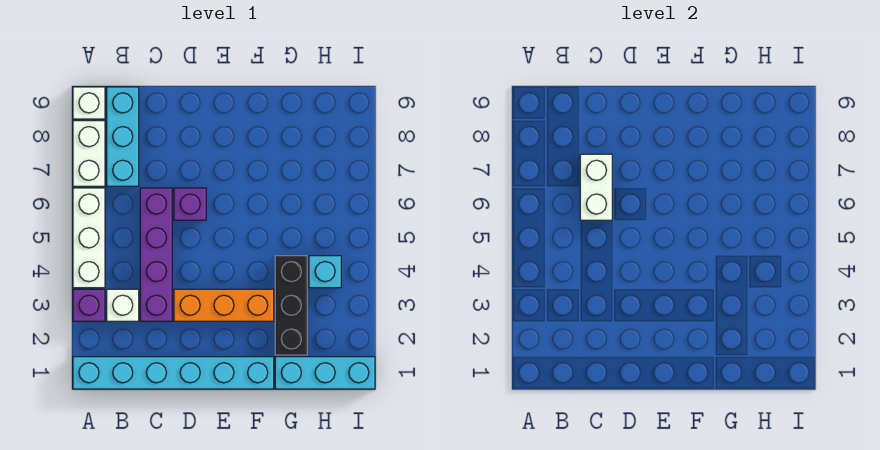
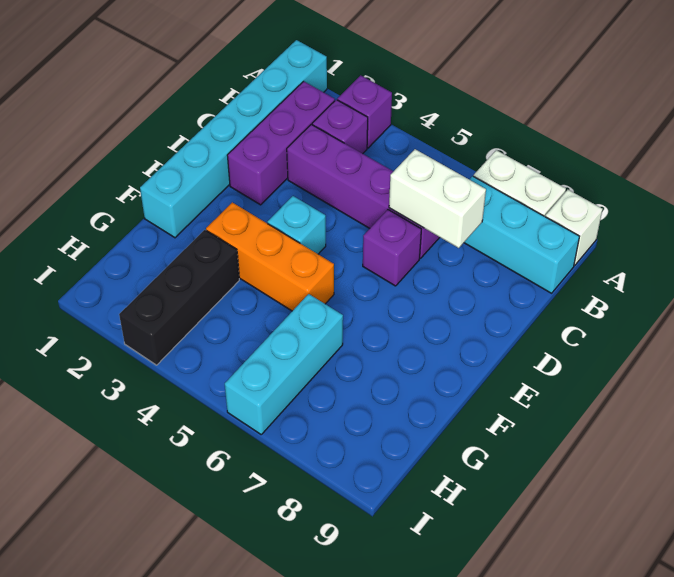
white brick A4:A6 level 1 -> none
none -> purple brick B2:D2 level 1
white brick B3 level 1 -> purple brick B3 level 1
orange brick D3:F3 level 1 -> orange brick F3:F5 level 1
cyan brick G1:I1 level 1 -> cyan brick G6:I6 level 1
black brick G2:G4 level 1 -> black brick G3:I3 level 1
cyan brick H4 level 1 -> cyan brick E4 level 1

